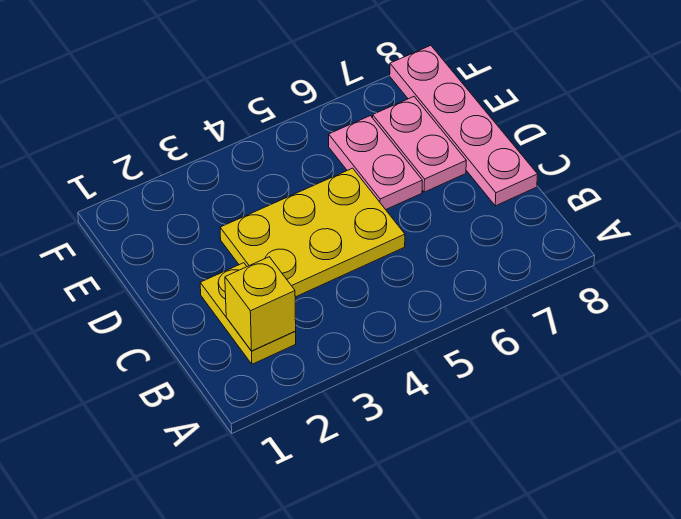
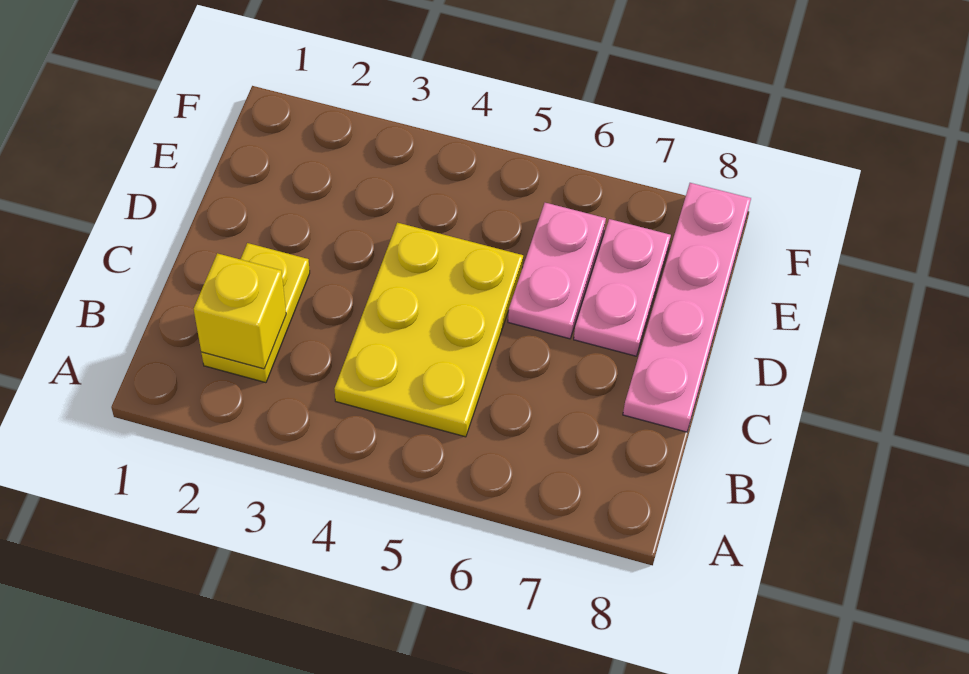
yellow plate C3:D5 level 1 -> yellow plate B4:D5 level 1

